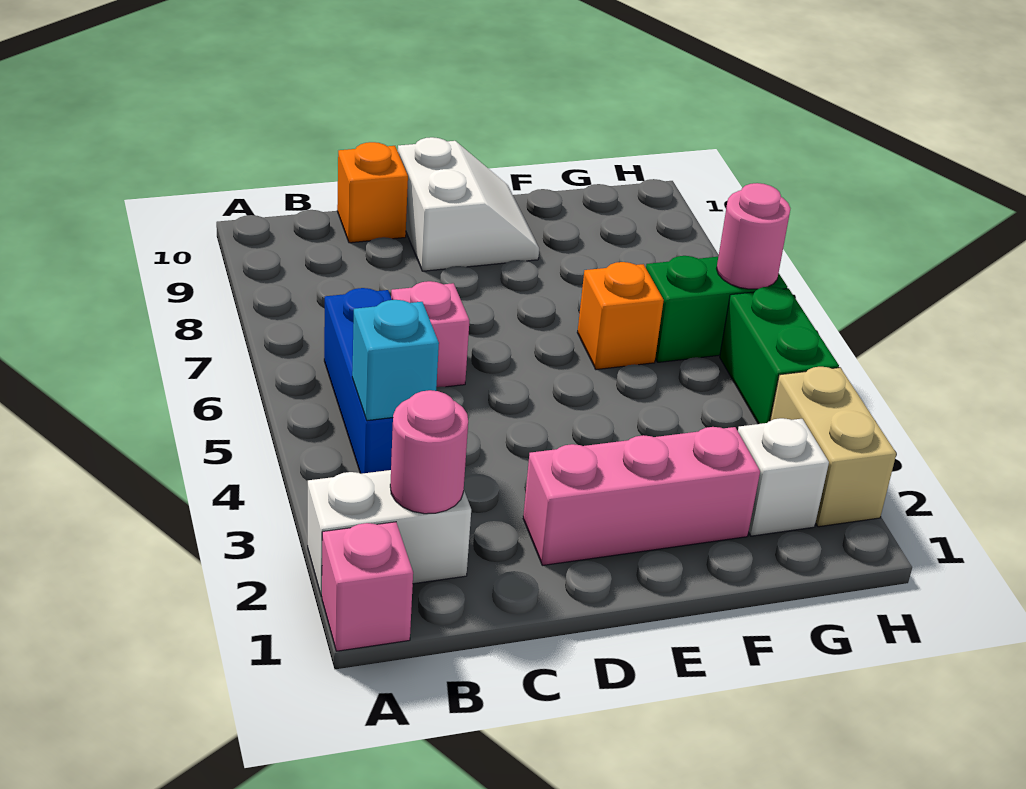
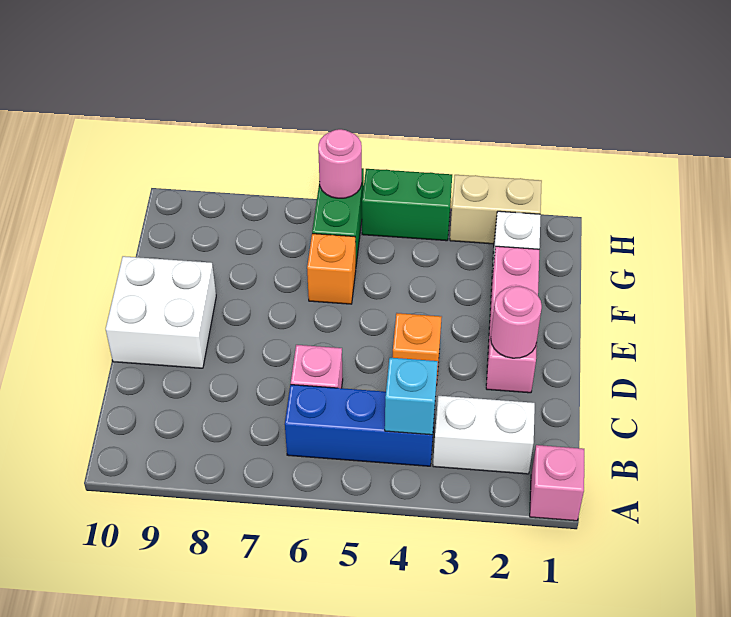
white brick A2:B2 level 1 -> white brick B2:B3 level 1
pink round brick B2 level 2 -> pink round brick D2 level 2
orange brick C10 level 1 -> orange brick D4 level 1
white slope D9:E10 level 1 top D -> white brick D9:E10 level 1

